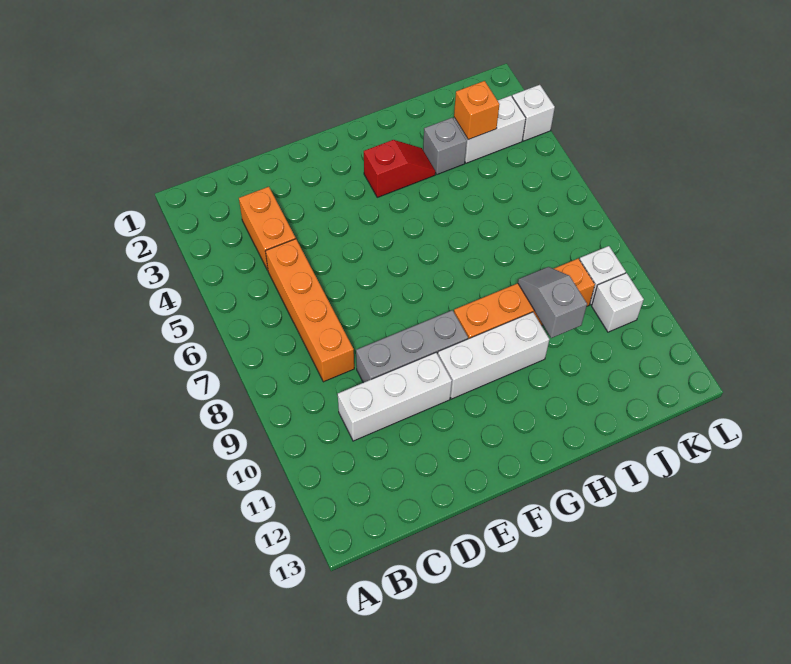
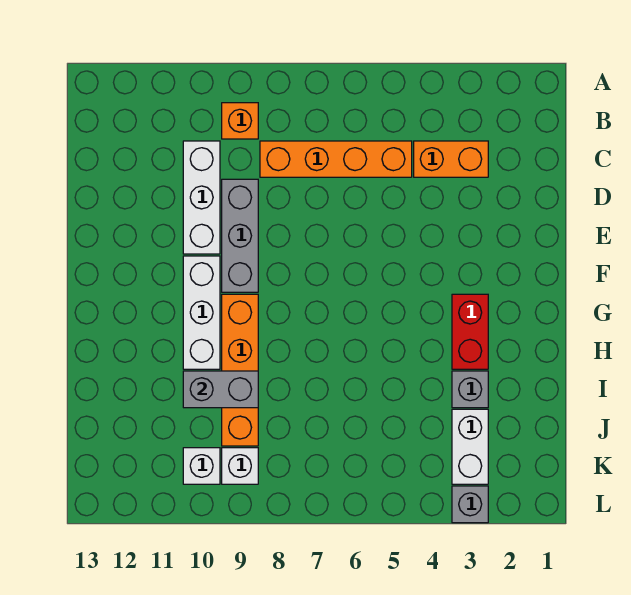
red slope G3:H3 level 1 top G -> red brick G3:H3 level 1
grey slope I9:I10 level 2 top 10 -> grey brick I9:I10 level 2
orange brick J3 level 2 -> orange brick B9 level 1
white brick L3 level 1 -> grey brick L3 level 1

